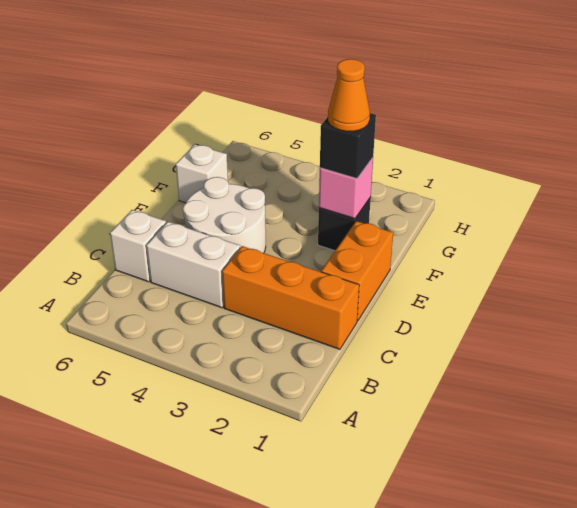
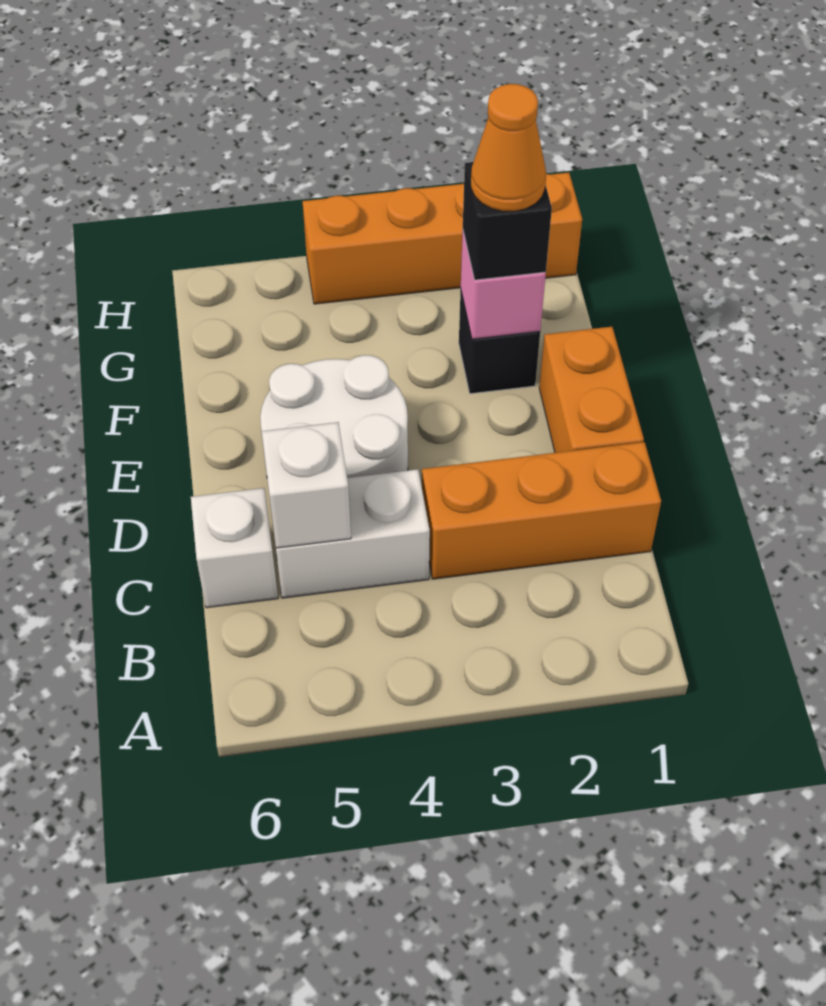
white brick F6 level 1 -> white brick C5 level 2
none -> orange brick H1:H4 level 1

